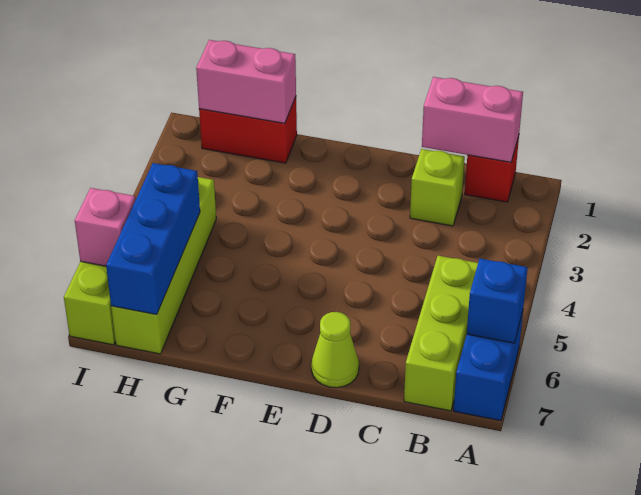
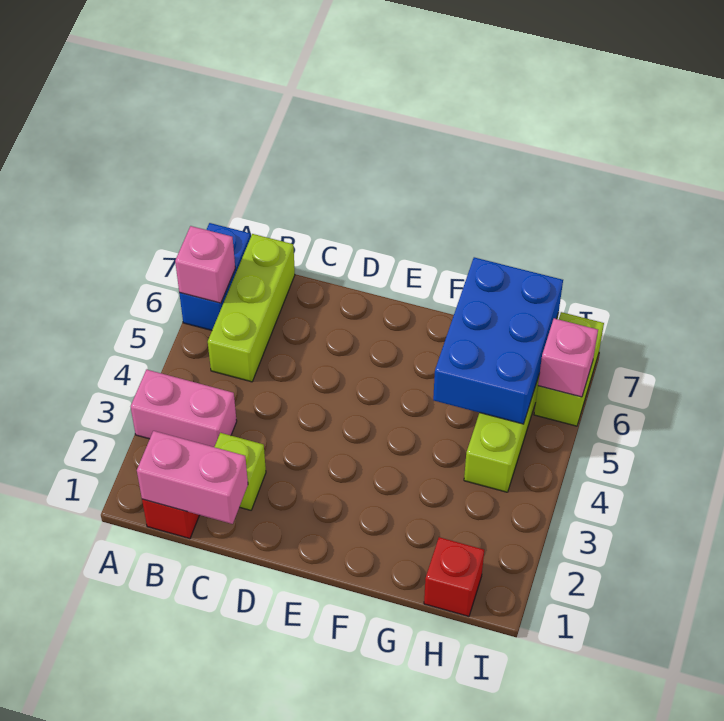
blue brick A6 level 2 -> pink brick A6 level 2
lime cone D7 level 1 -> none
red brick G1:H1 level 1 -> red brick H1 level 1
pink brick G1:H1 level 2 -> pink brick A3:B3 level 1
blue brick H5:H7 level 2 -> blue brick G5:H7 level 2

